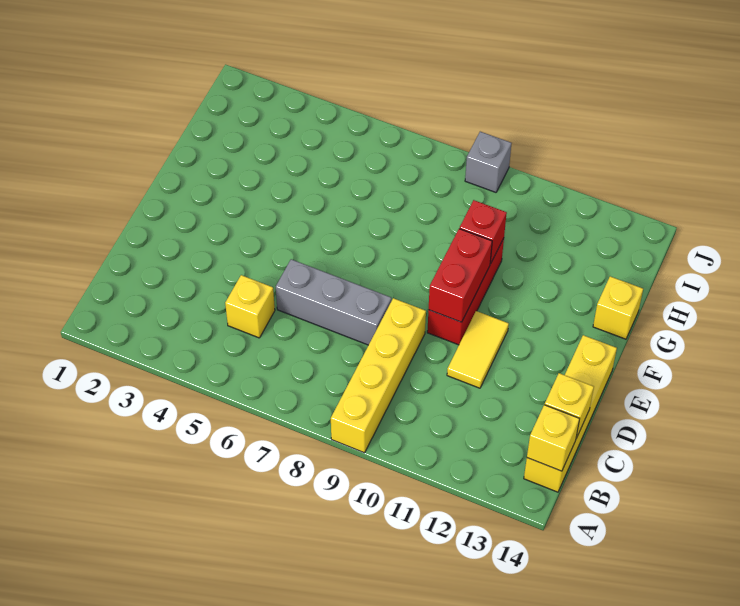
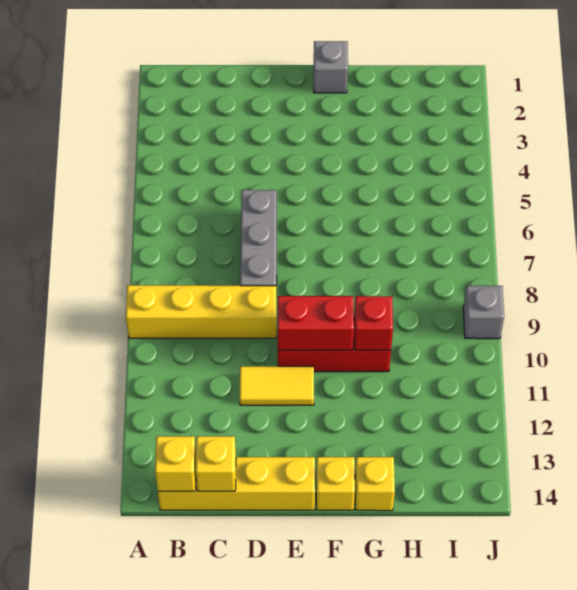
yellow brick C5 level 1 -> yellow brick F14 level 1
none -> grey brick F1 level 1

